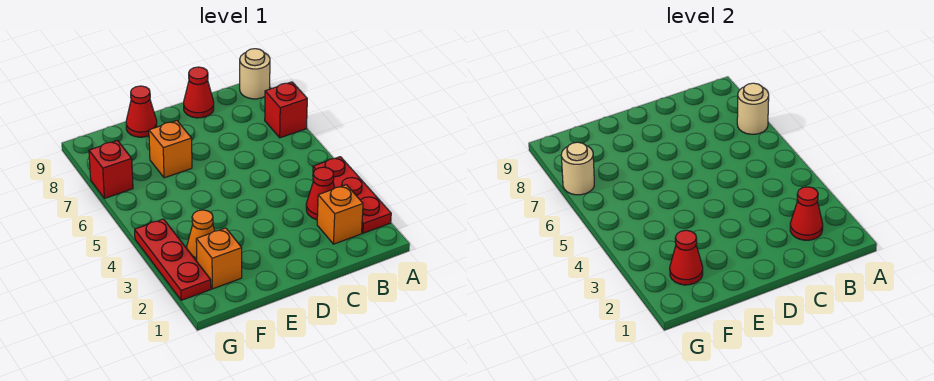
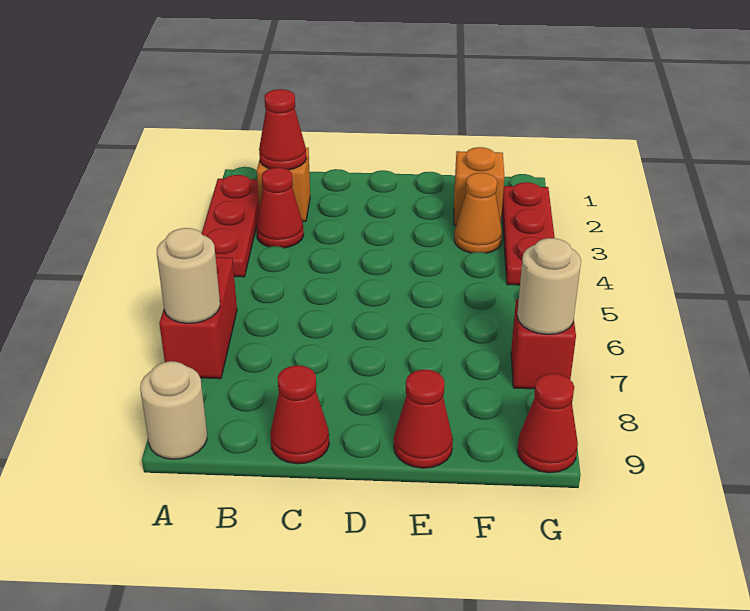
red brick A7 level 1 -> red brick A6:A7 level 1
orange brick E7 level 1 -> none
red cone F2 level 2 -> red cone G9 level 1

